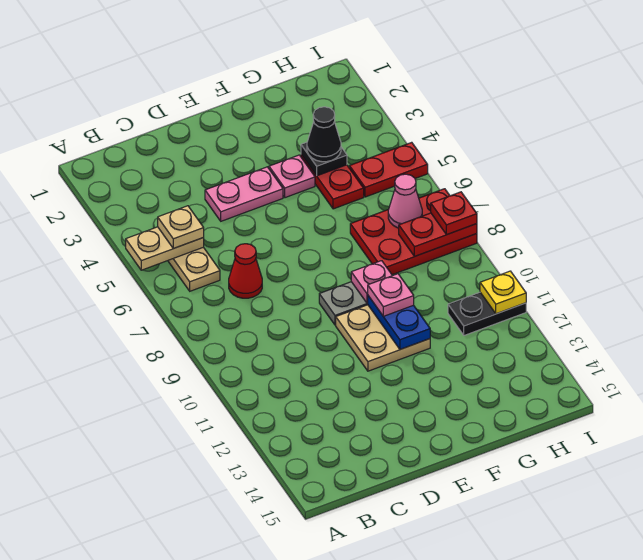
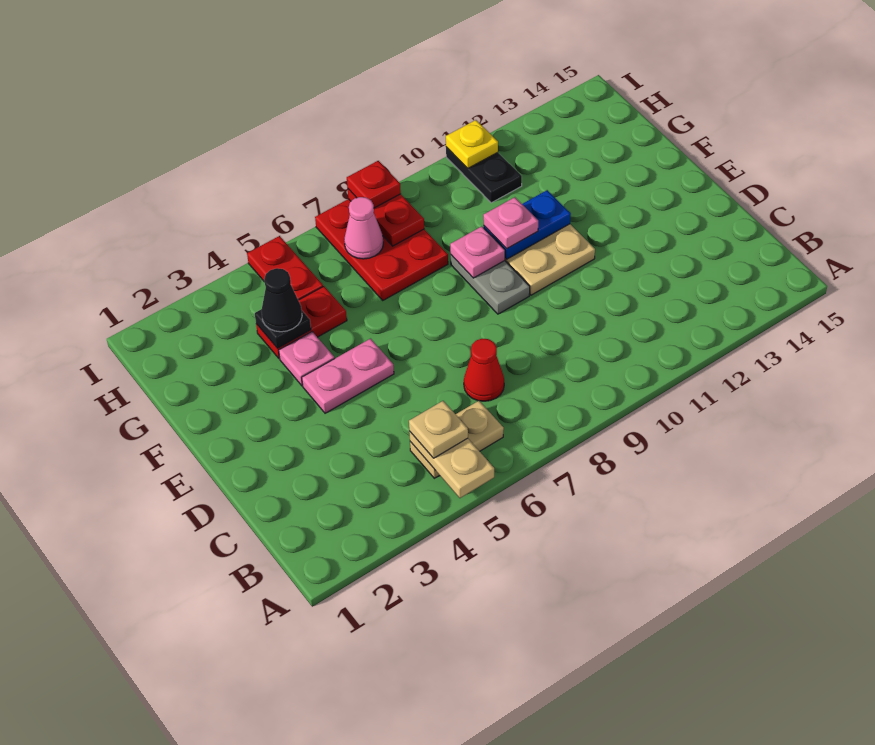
pink plate D4:E4 level 1 -> pink plate E4:E5 level 1

